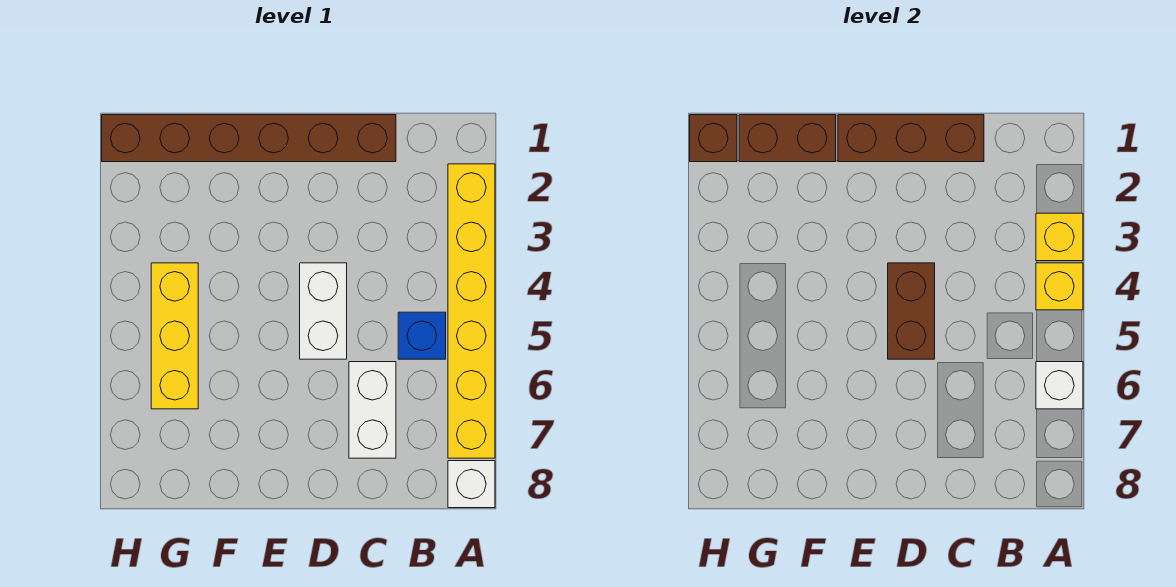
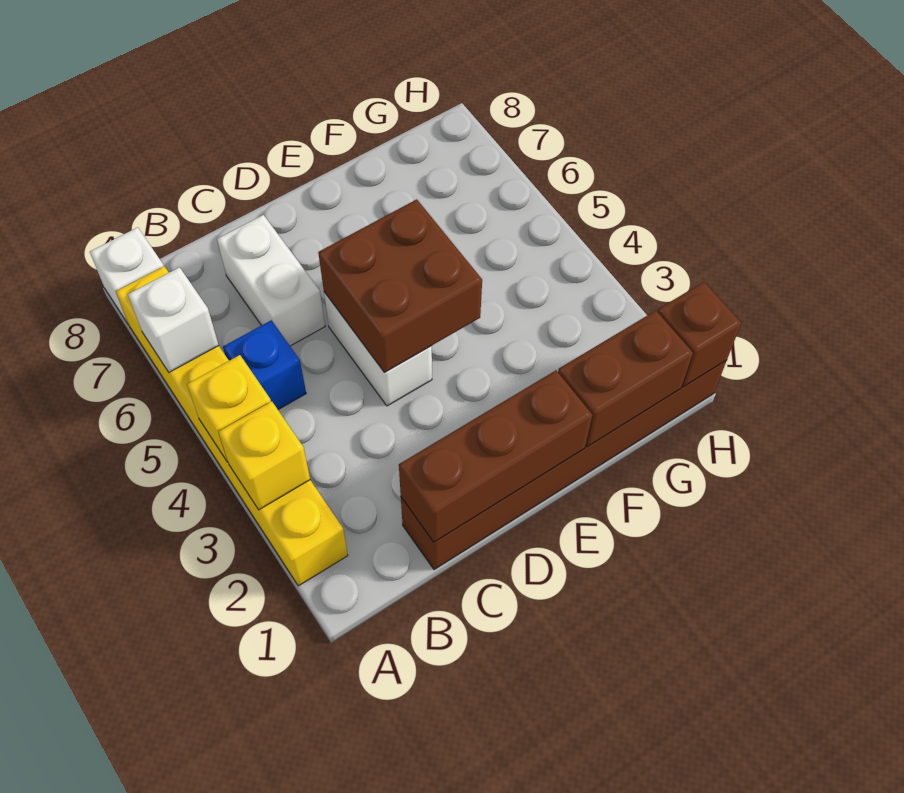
brown brick D4:D5 level 2 -> brown brick D4:E5 level 2
yellow brick G4:G6 level 1 -> none

